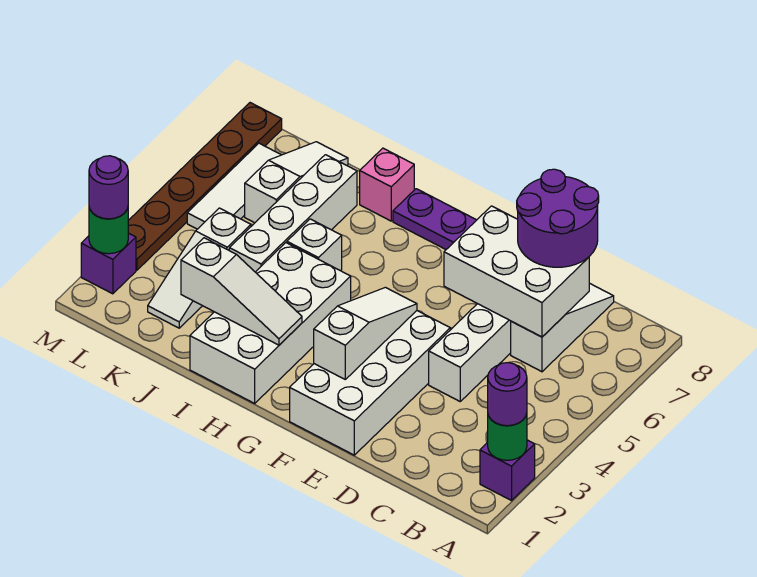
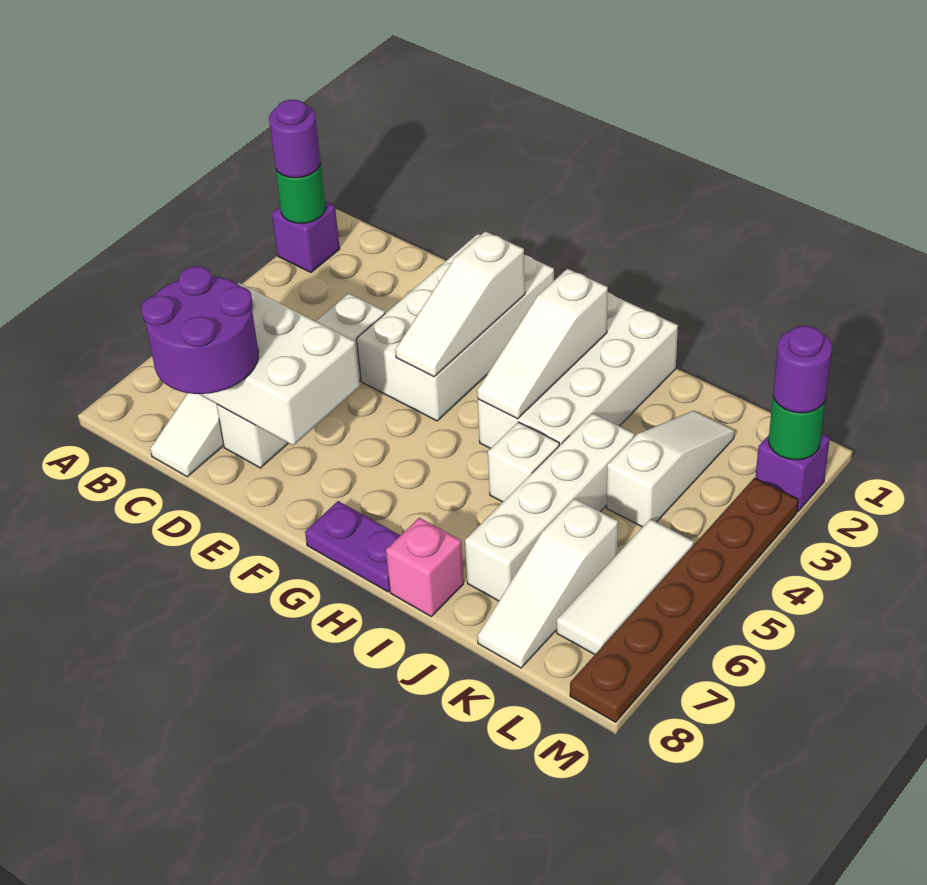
white slope H2:J2 level 2 top J -> white slope H2:H4 level 2 top 2

